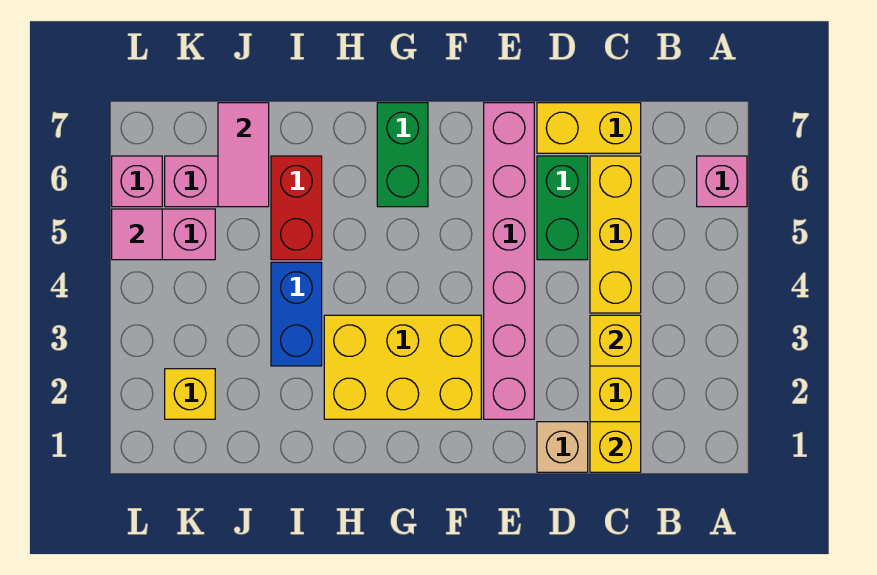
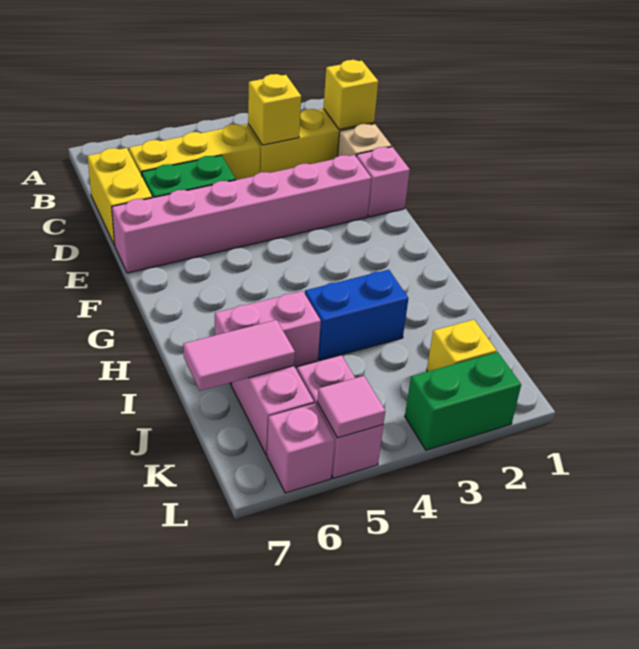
pink brick A6 level 1 -> pink brick E1 level 1
yellow brick F2:H3 level 1 -> none
green brick G6:G7 level 1 -> green brick L2:L3 level 1
red brick I5:I6 level 1 -> pink brick I5:I6 level 1

